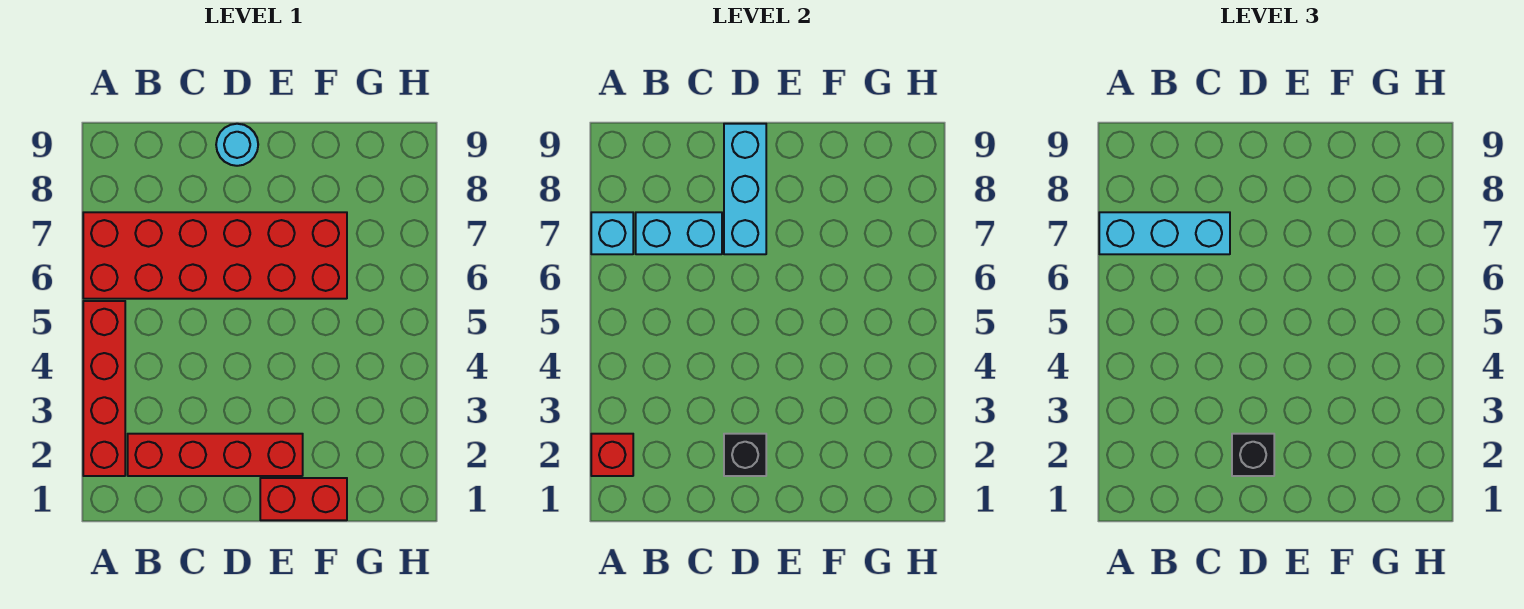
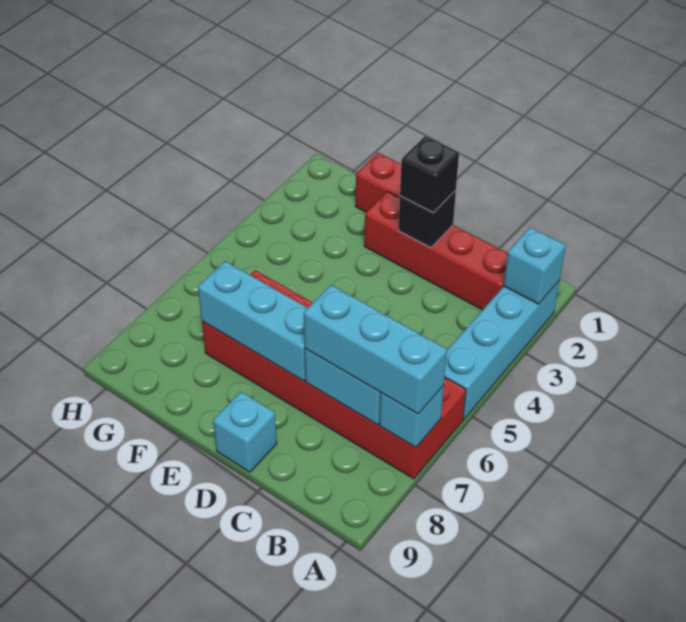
red brick A2:A5 level 1 -> cyan brick A2:A5 level 1
red brick A2 level 2 -> cyan brick A2 level 2
cyan brick D7:D9 level 2 -> cyan brick D7:F7 level 2
cyan round brick D9 level 1 -> cyan brick D9 level 1

